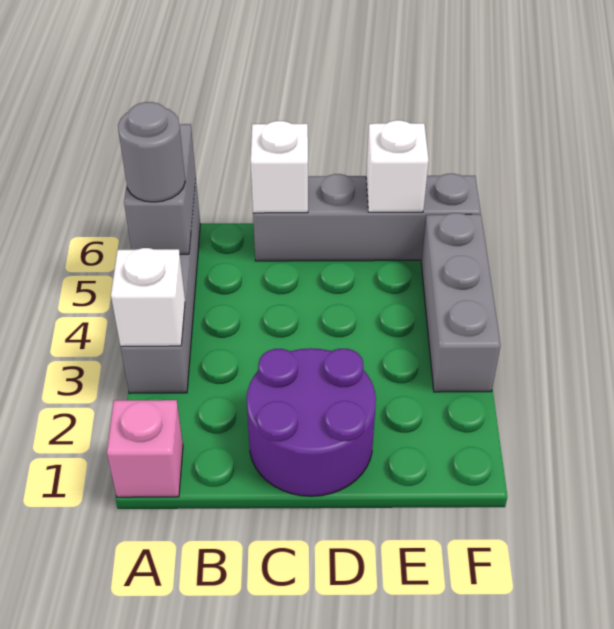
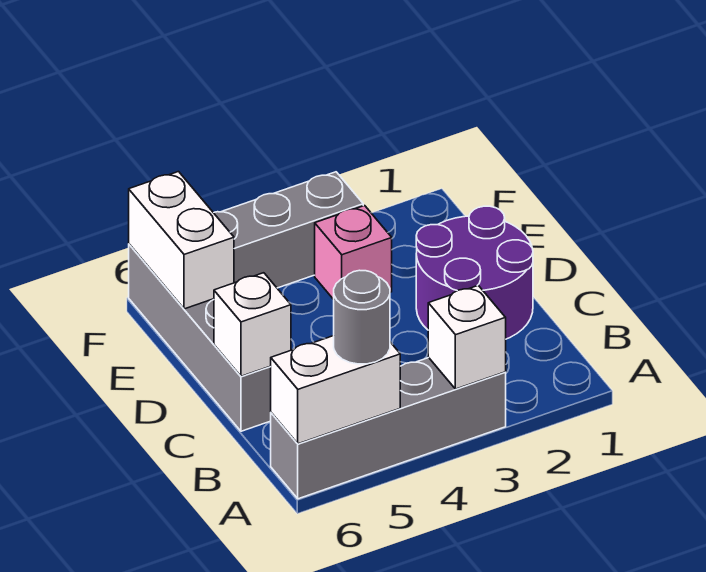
pink brick A1 level 1 -> pink brick E3 level 1
grey brick A5:A6 level 2 -> white brick A5:A6 level 2
white brick E6 level 2 -> white brick E6:F6 level 2

